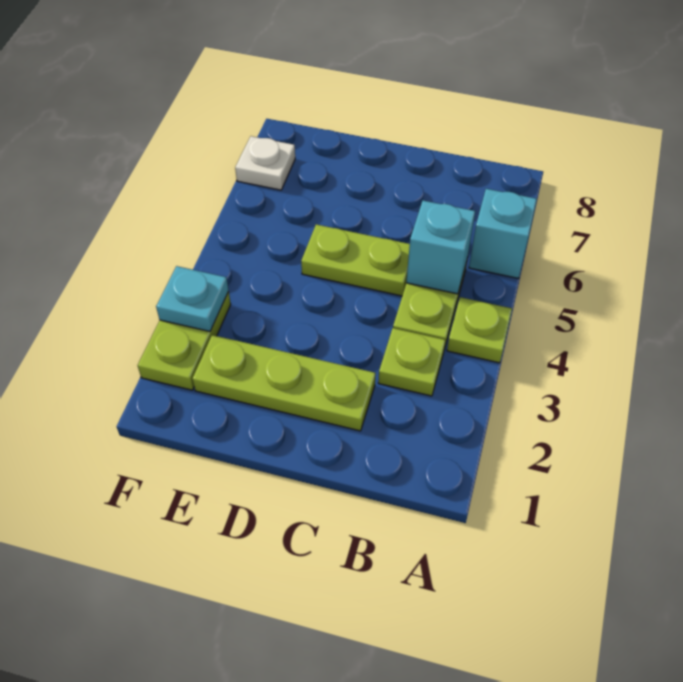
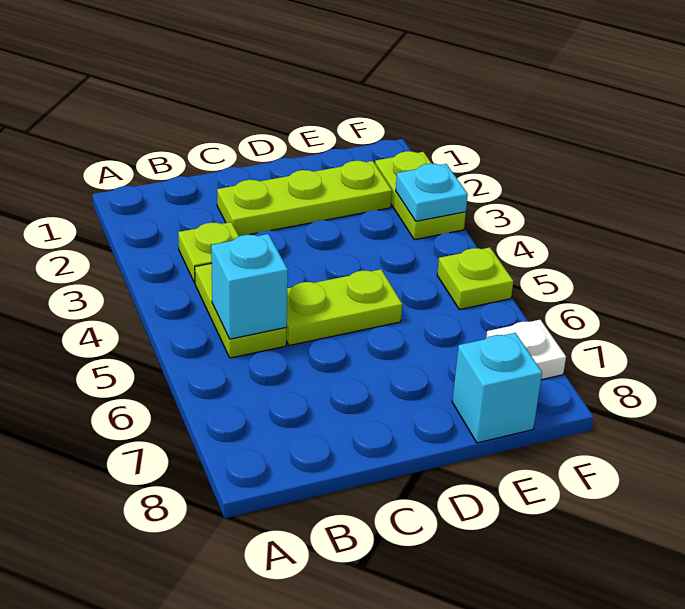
lime plate A4 level 1 -> lime plate F5 level 1
cyan brick A6 level 1 -> cyan brick E8 level 1

